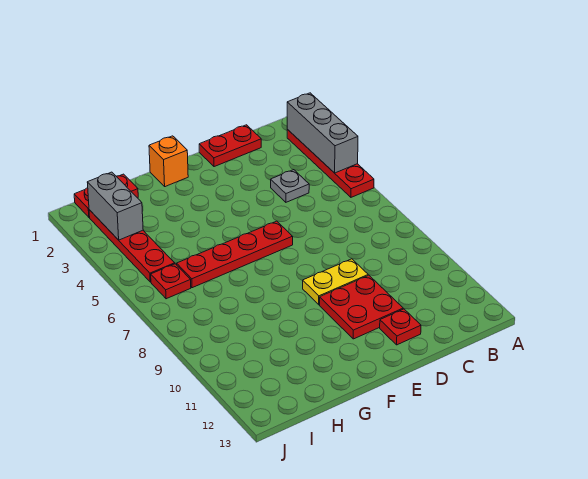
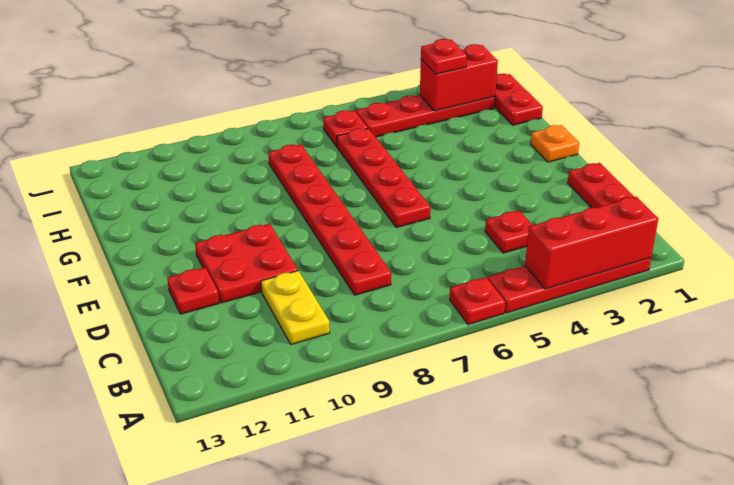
grey brick A2:A4 level 2 -> red brick A2:A4 level 2
none -> red plate A6 level 1
grey plate C4 level 1 -> red plate C4 level 1
none -> red plate C8:H8 level 1
yellow plate D9:E9 level 1 -> yellow plate B10:C10 level 1
orange brick F1 level 1 -> orange plate F1 level 1
grey brick I2:I3 level 2 -> red brick I2:I3 level 2
none -> red plate I3 level 3

